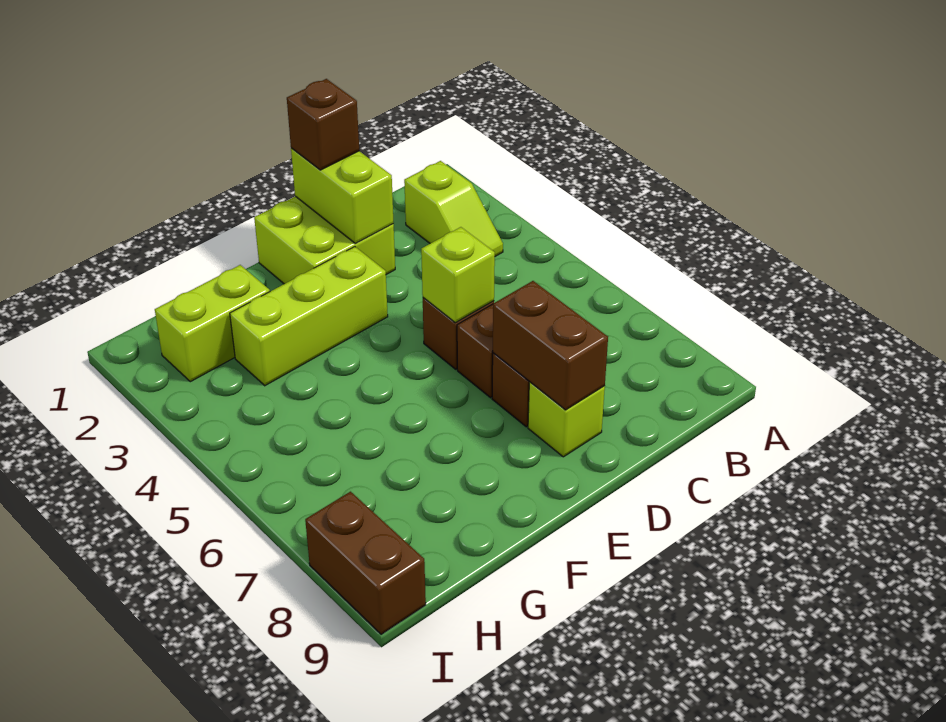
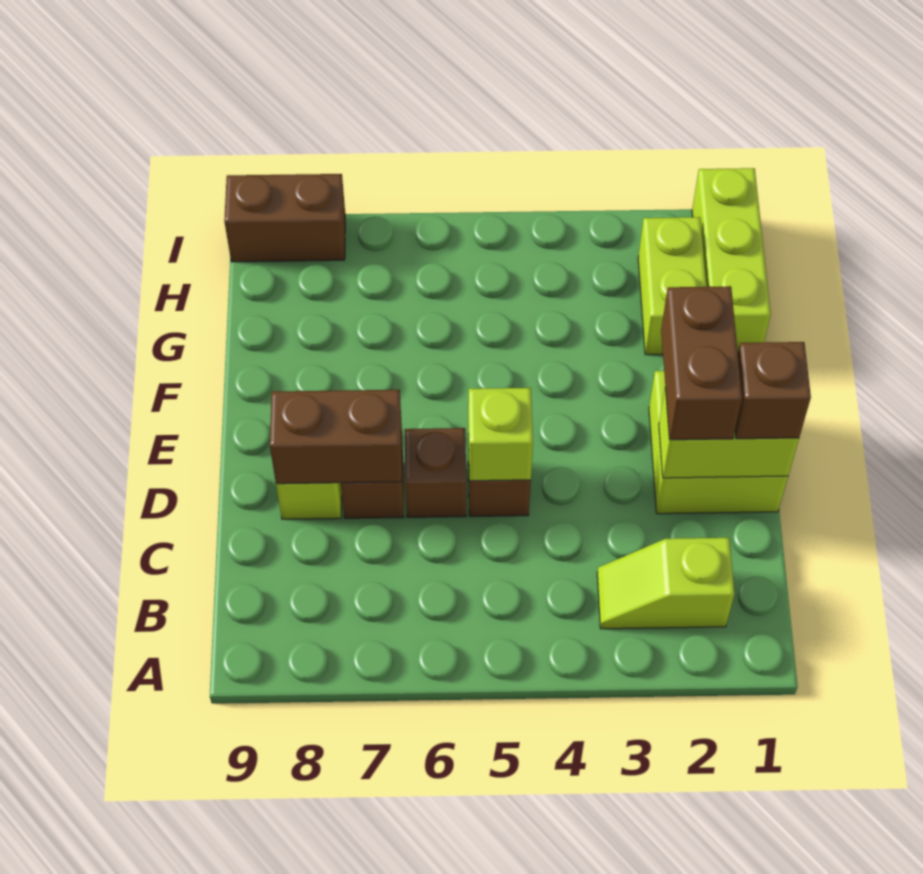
none -> brown brick D2:E2 level 3
lime brick E3:G3 level 1 -> lime brick G1:I1 level 1

